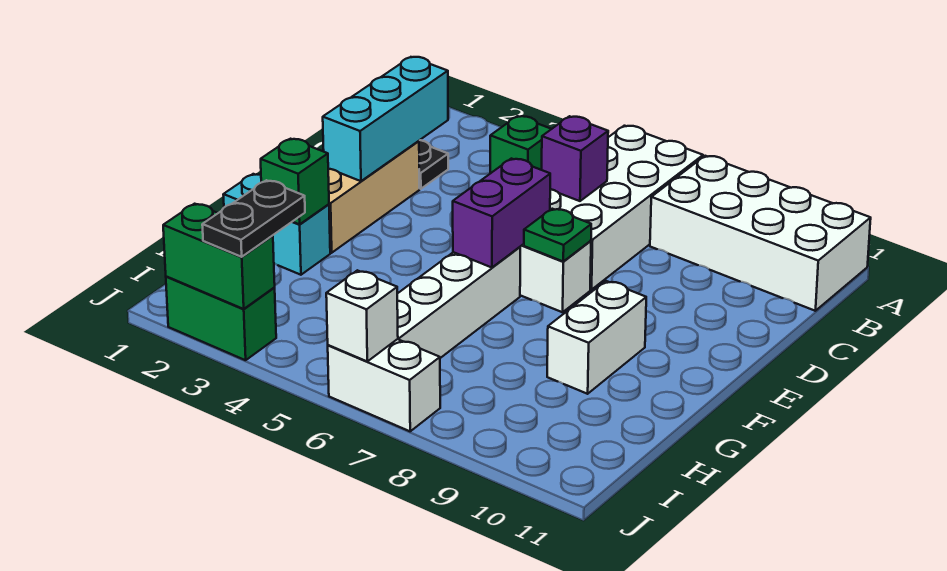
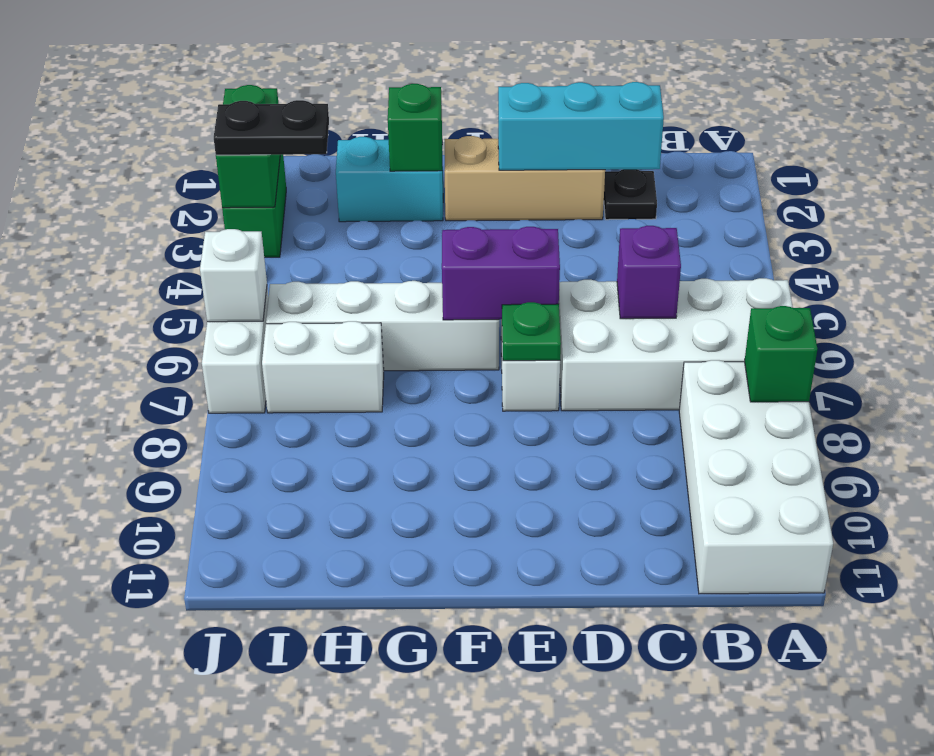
green brick B4 level 1 -> green brick A8 level 2
white brick F9:G9 level 1 -> white brick H7:I7 level 1
cyan brick G1:G2 level 1 -> cyan brick G2:H2 level 1

